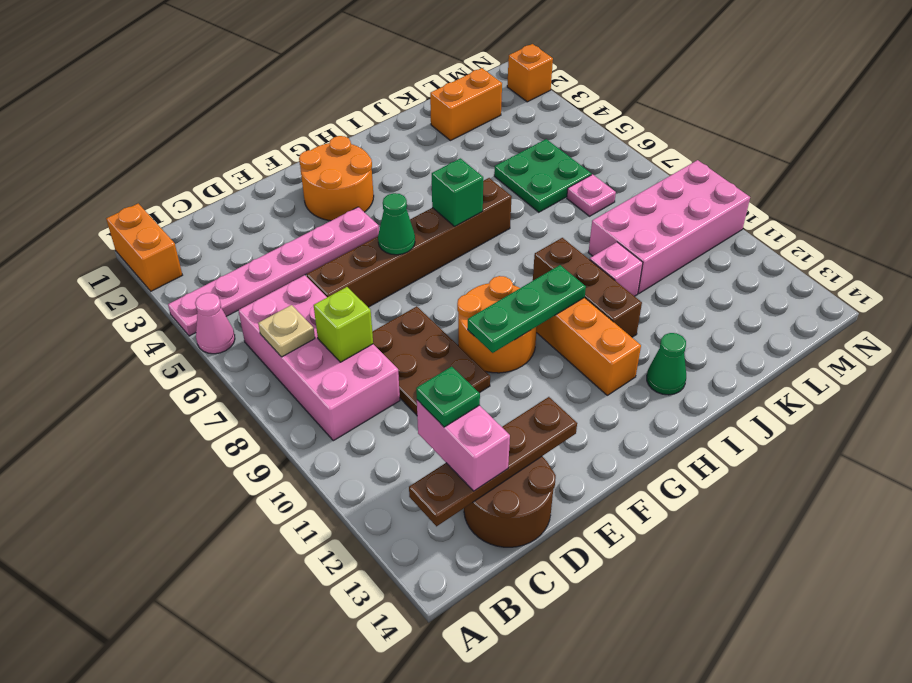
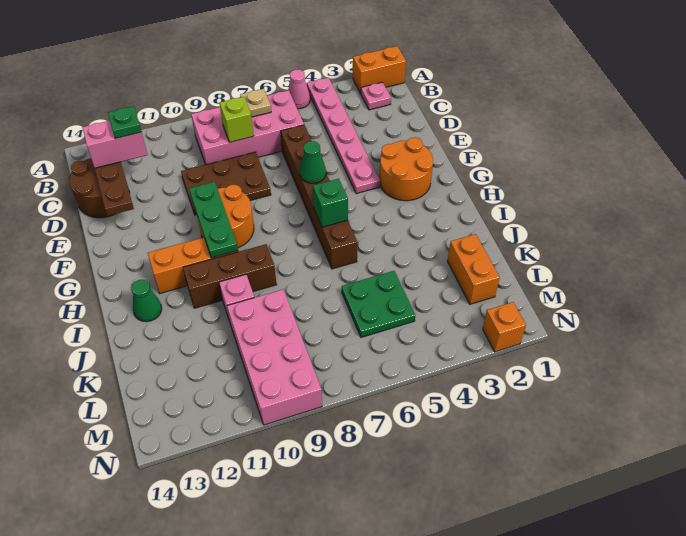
pink plate L7 level 1 -> pink plate B2 level 1

